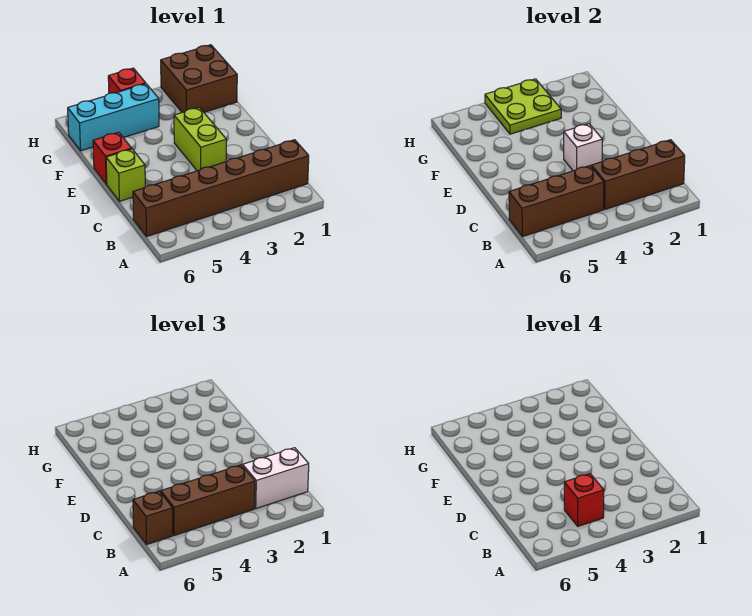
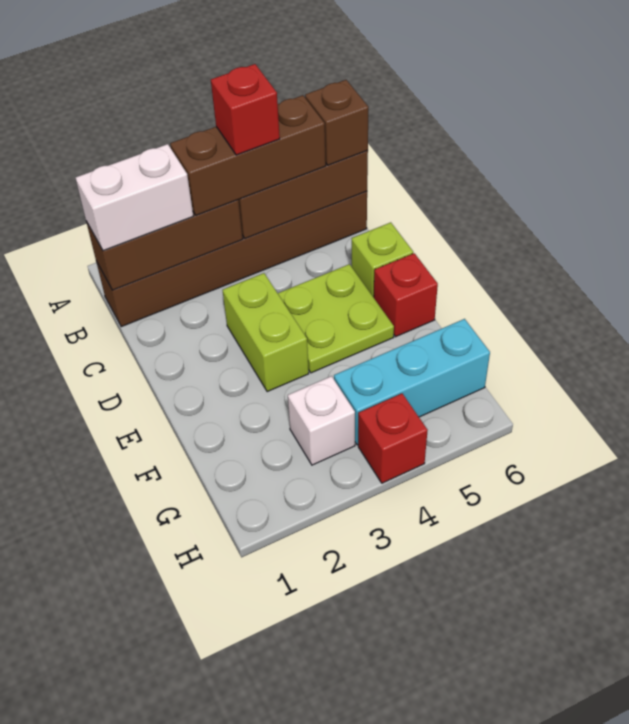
white brick D3 level 2 -> white brick G3 level 1
brown brick G1:H2 level 1 -> none
lime plate G3:H4 level 2 -> lime plate D4:E5 level 1

